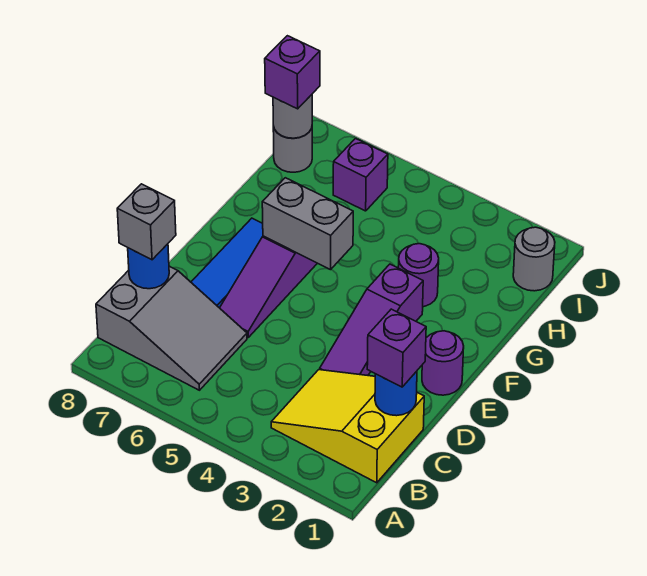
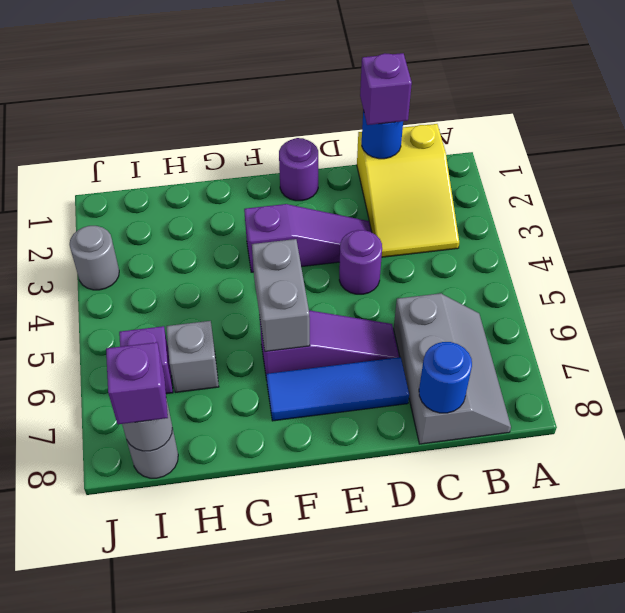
grey slope B6:C8 level 1 top 8 -> grey slope B6:C8 level 1 top C
grey brick C8 level 3 -> grey brick H6 level 1
purple round brick G3 level 1 -> purple round brick D4 level 1
grey round brick I1 level 1 -> grey round brick J3 level 1

